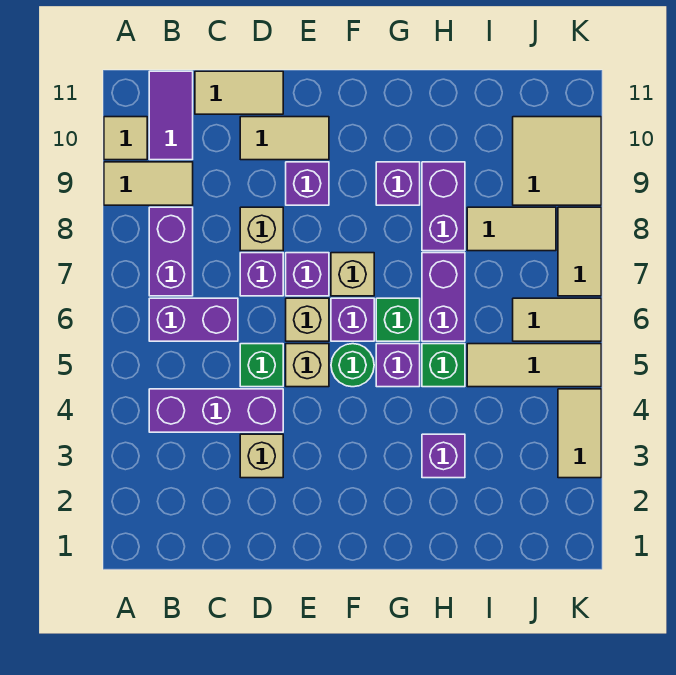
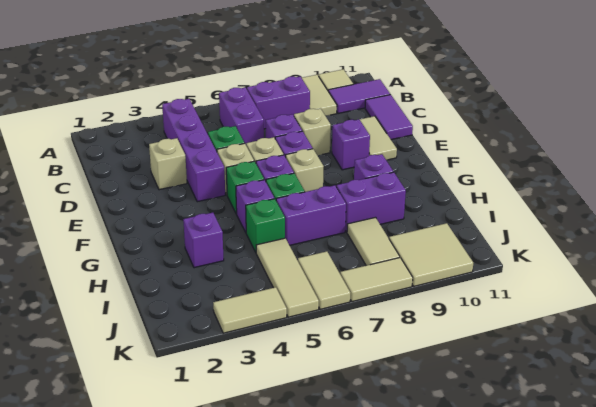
purple brick B4:D4 level 1 -> purple brick B4:E4 level 1
tan tile C11:D11 level 1 -> purple tile C11:D11 level 1
green round brick F5 level 1 -> green brick F5 level 1

